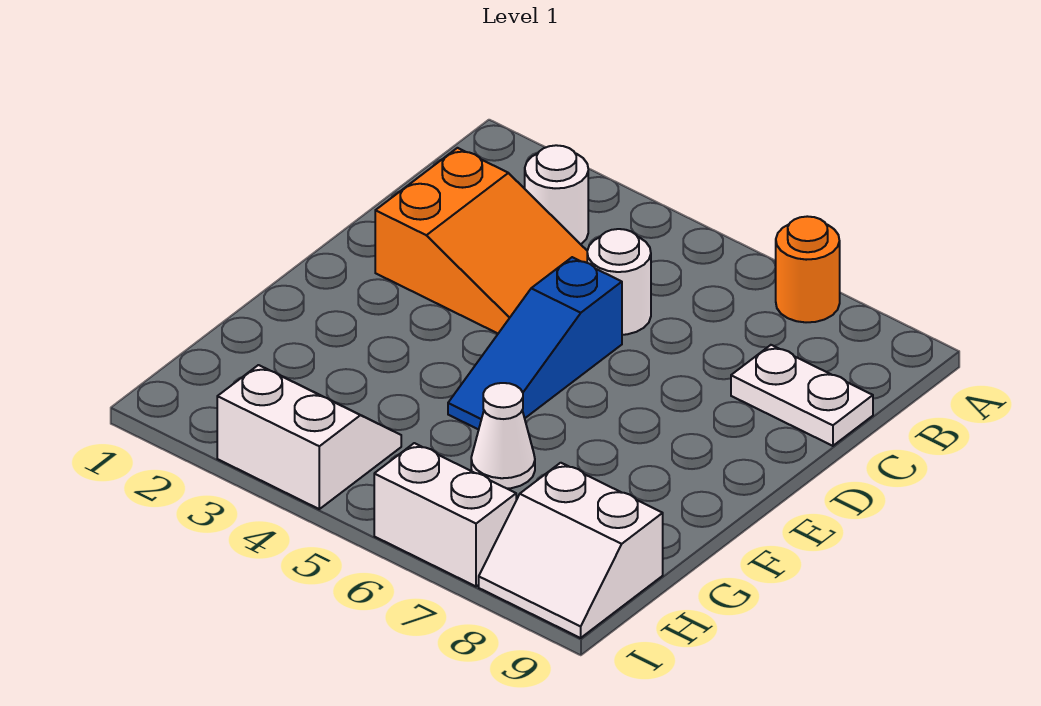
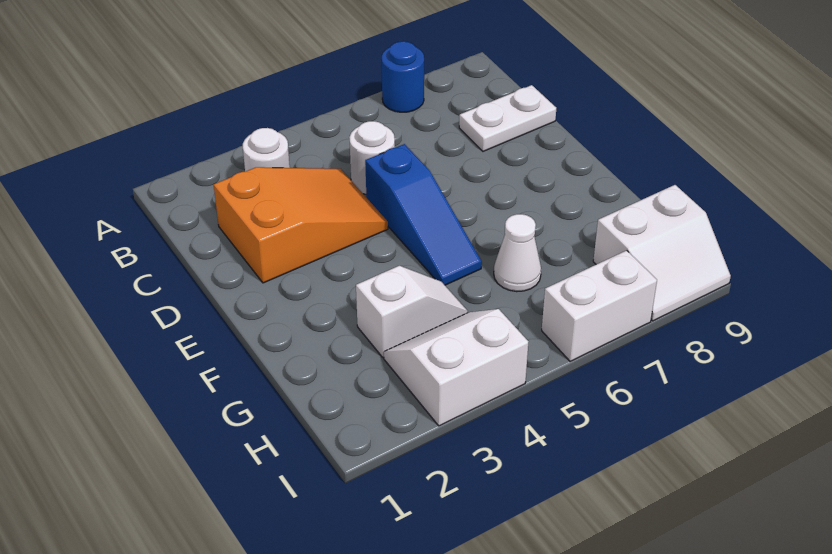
orange round brick A7 level 1 -> blue round brick A7 level 1
none -> white slope G3:G4 level 1 top 3

